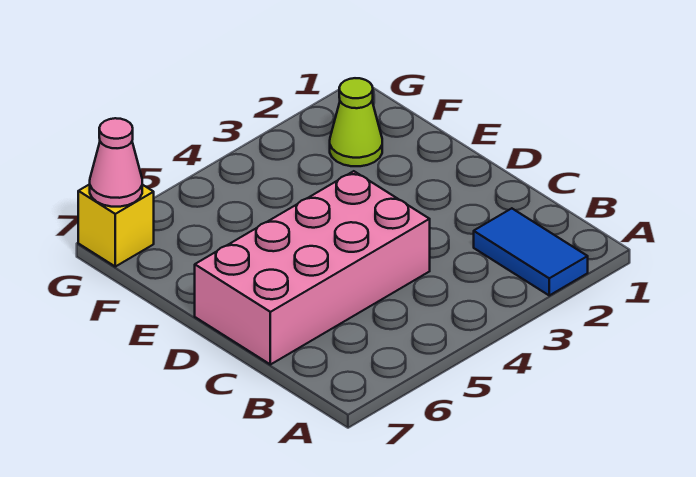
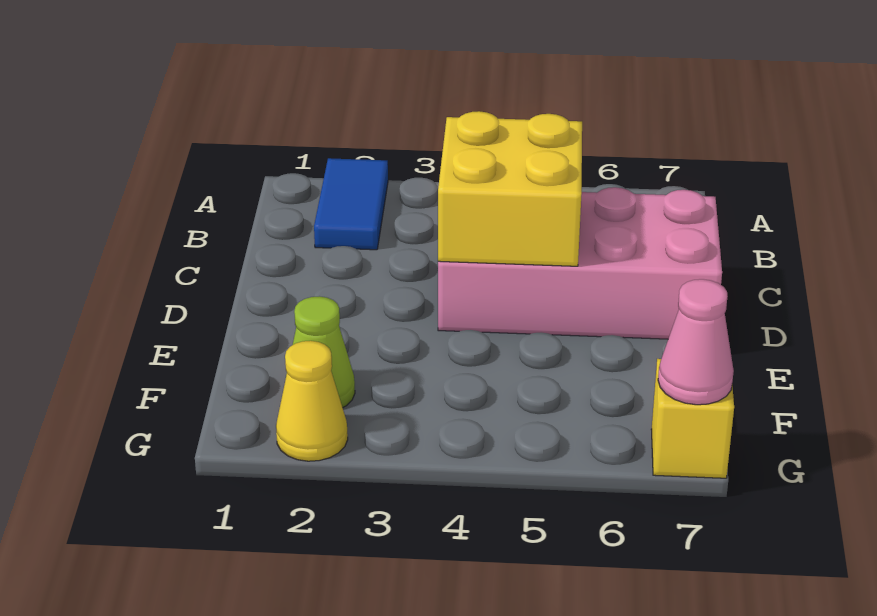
none -> yellow brick C4:D5 level 2
none -> yellow cone G2 level 1

